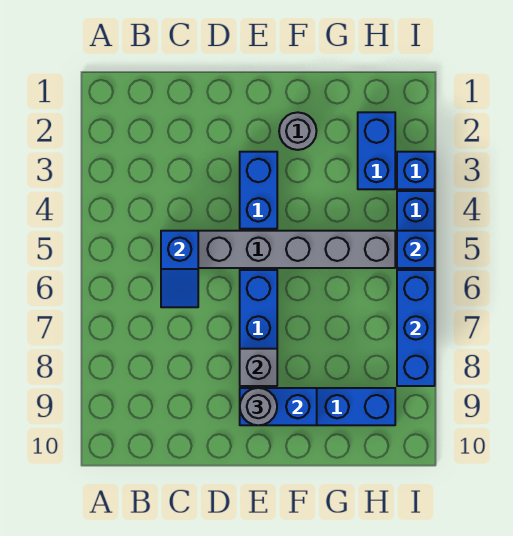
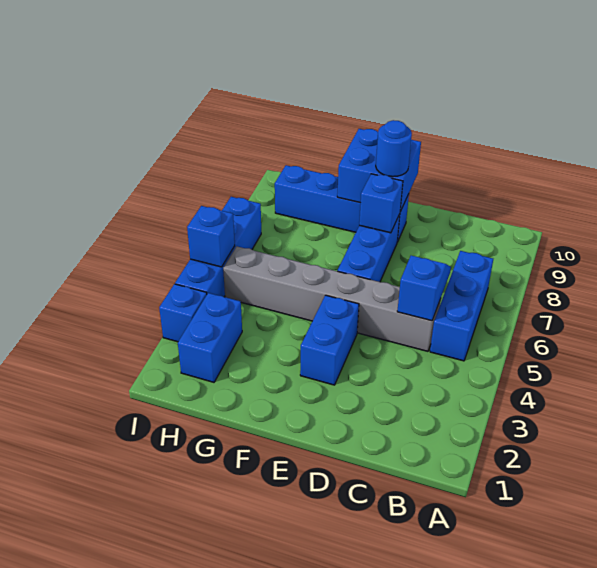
grey brick E8 level 2 -> blue brick E8 level 2
blue brick E9:F9 level 2 -> blue brick E9:F10 level 2
grey round brick E9 level 3 -> blue round brick E9 level 3
grey round brick F2 level 1 -> none
blue brick I6:I8 level 2 -> blue brick B5:B7 level 1

